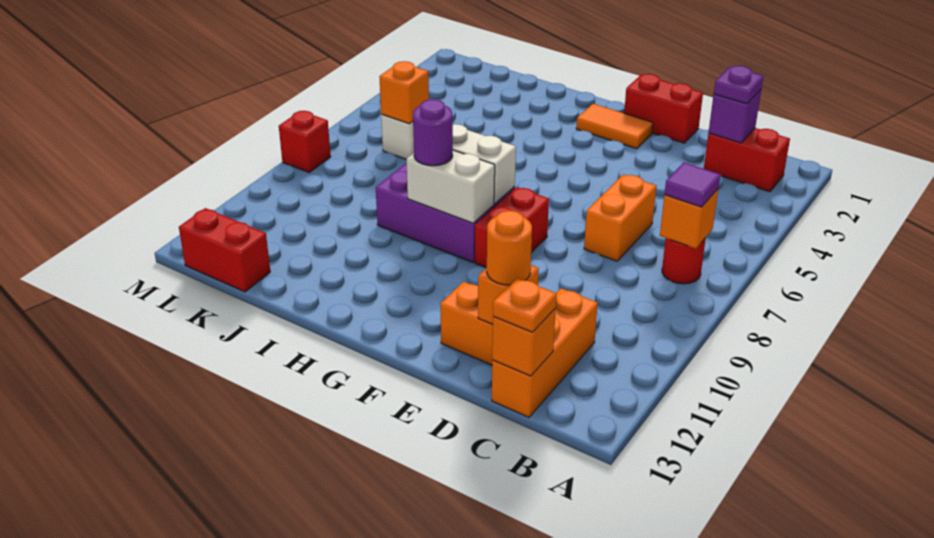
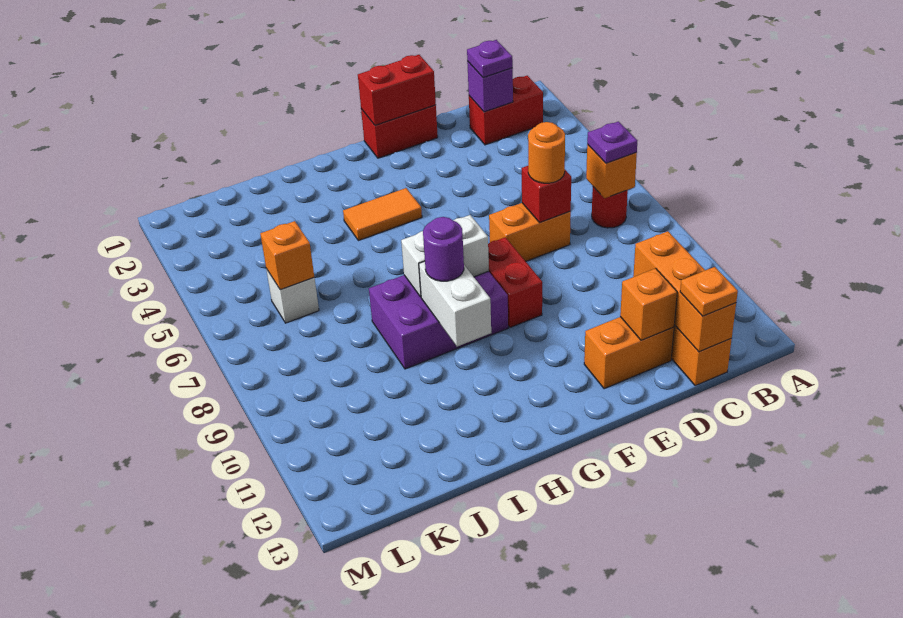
purple tile B7 level 3 -> purple plate B7 level 3
orange brick C13 level 2 -> orange brick C11:C13 level 2
orange brick D6:D7 level 1 -> orange brick D7:E7 level 1
orange round brick D12 level 3 -> orange round brick D7 level 3
orange tile F2:G2 level 1 -> orange tile G4:H4 level 1
white brick G9:H9 level 2 -> white brick H9:H10 level 2
red brick K13:L13 level 1 -> red brick E1:F1 level 2
red brick M8 level 1 -> red brick D7 level 2

